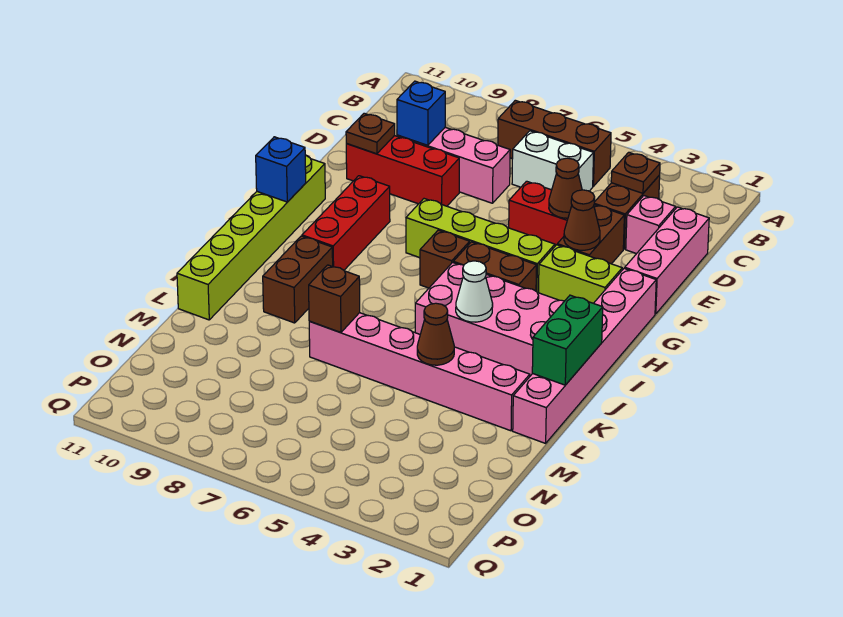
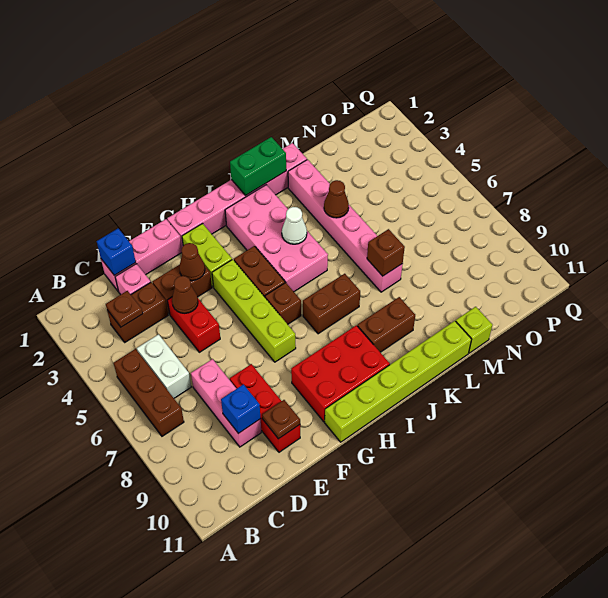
red brick G9:I9 level 1 -> red brick G9:I10 level 1
blue brick H11 level 2 -> blue brick D1 level 2
none -> brown brick I7:J7 level 1
none -> lime brick M11 level 1

